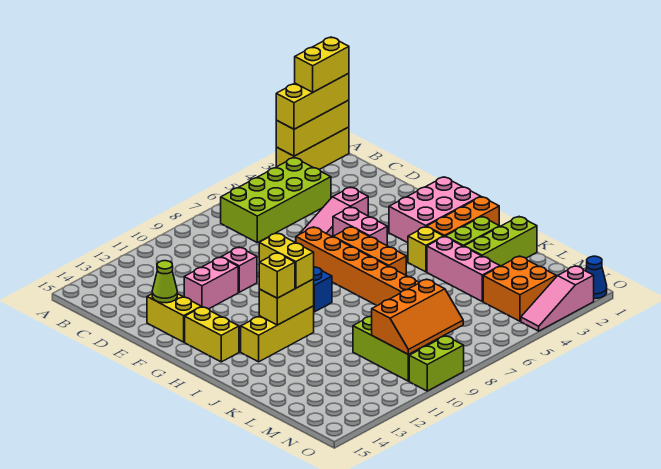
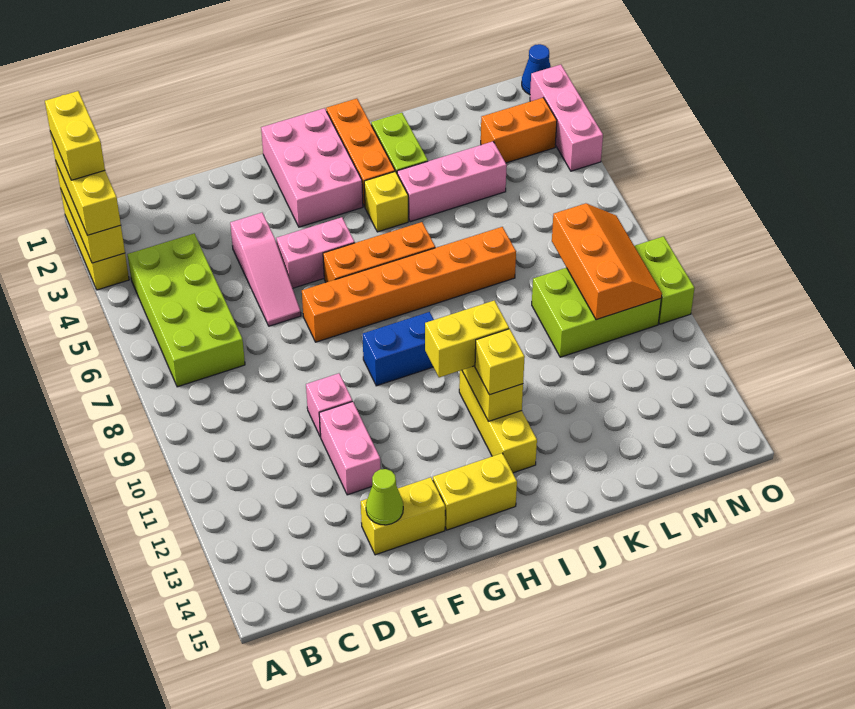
lime brick K1:K3 level 1 -> none
orange brick M3:N4 level 1 -> orange brick M3:N3 level 1
pink slope O2:O4 level 1 top 2 -> pink brick O2:O4 level 1

